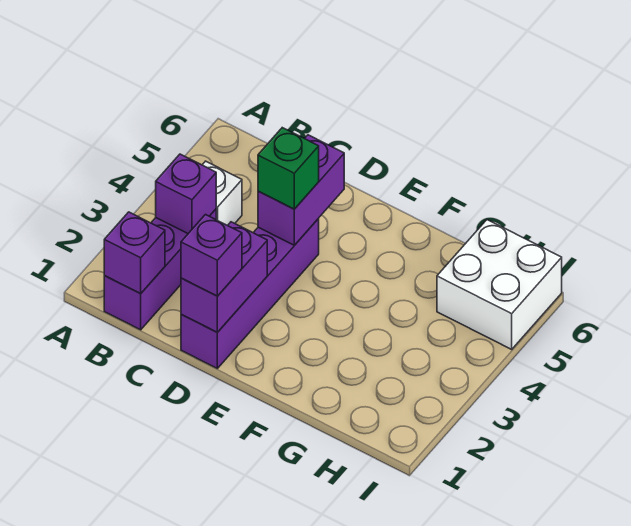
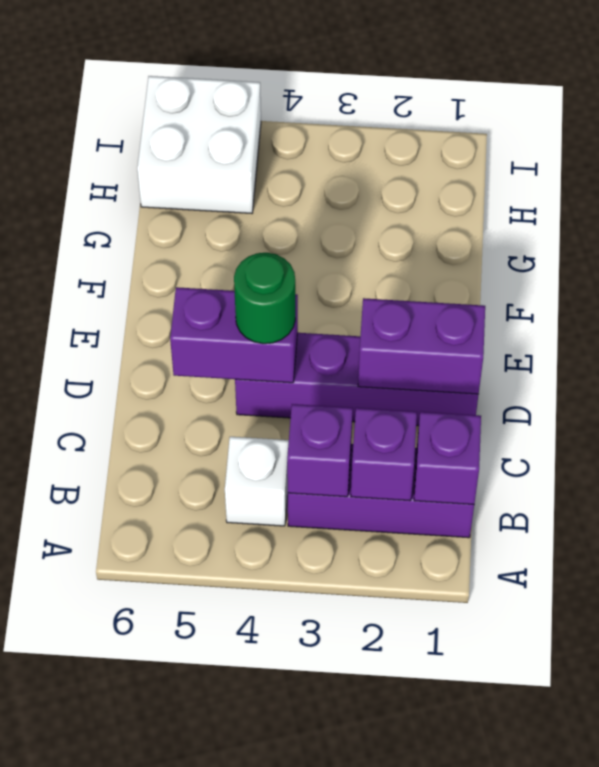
purple brick D1 level 3 -> purple brick B2 level 2
green brick D4 level 3 -> green round brick D4 level 3

